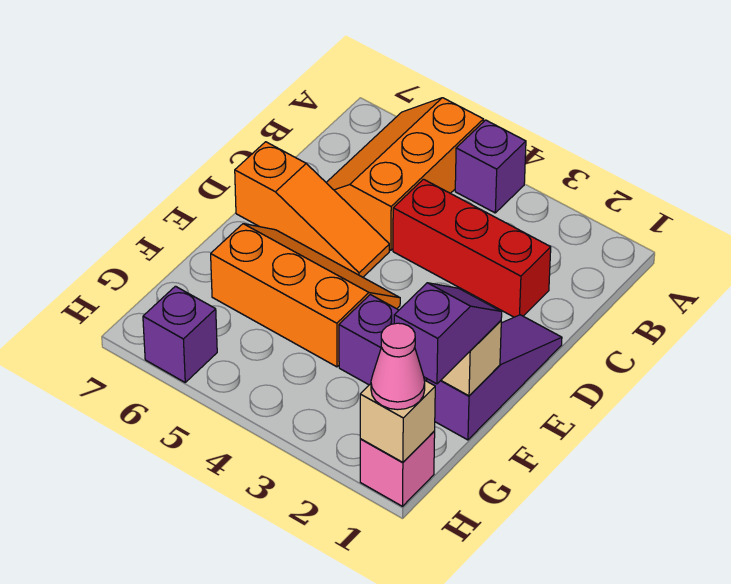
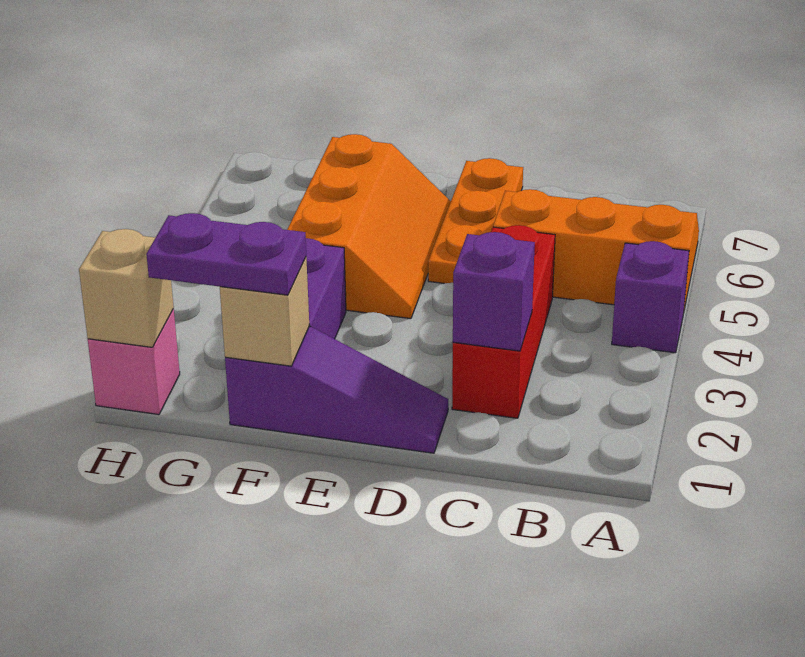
orange slope D5:D7 level 1 top 7 -> orange plate D5:D7 level 1
purple slope F1:G1 level 3 top G -> purple plate F1:G1 level 3
pink cone H1 level 3 -> none
purple brick H6 level 1 -> purple brick C2 level 2

